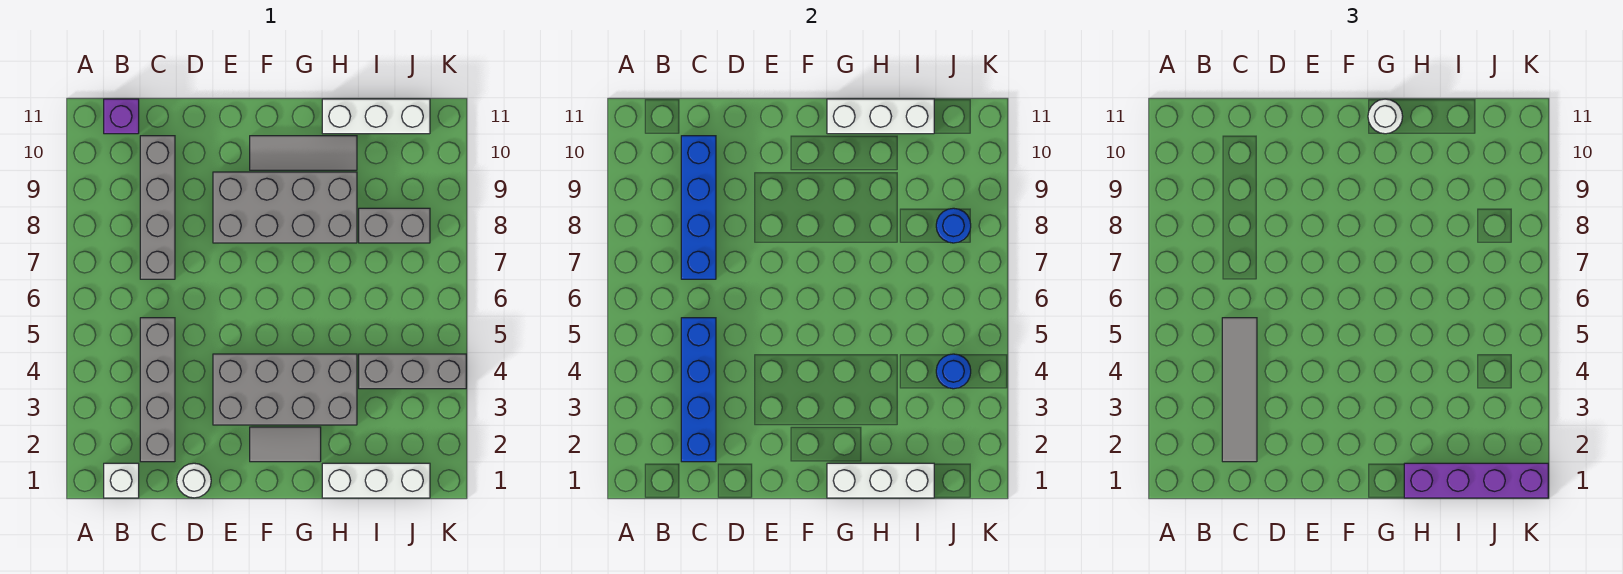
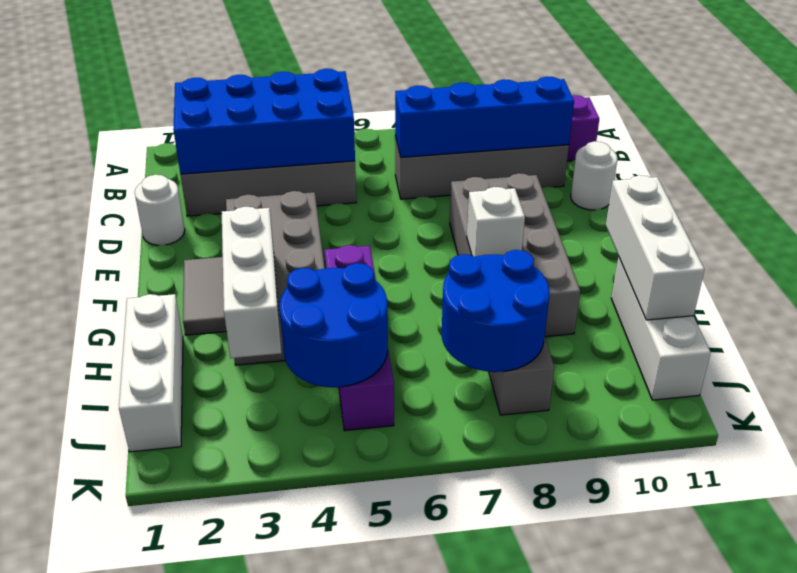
white brick B1 level 1 -> white brick G8 level 2
blue brick C2:C5 level 2 -> blue brick B2:C5 level 2
grey tile C2:C5 level 3 -> none
grey tile F10:H10 level 1 -> none
white brick G1:I1 level 2 -> white brick G3:I3 level 2
white round brick G11 level 3 -> white round brick D11 level 1
purple brick H1:K1 level 3 -> purple brick G5:J5 level 1
grey brick I4:K4 level 1 -> none
blue round brick J4 level 2 -> blue round brick I4:J5 level 2
blue round brick J8 level 2 -> blue round brick I7:J8 level 2

